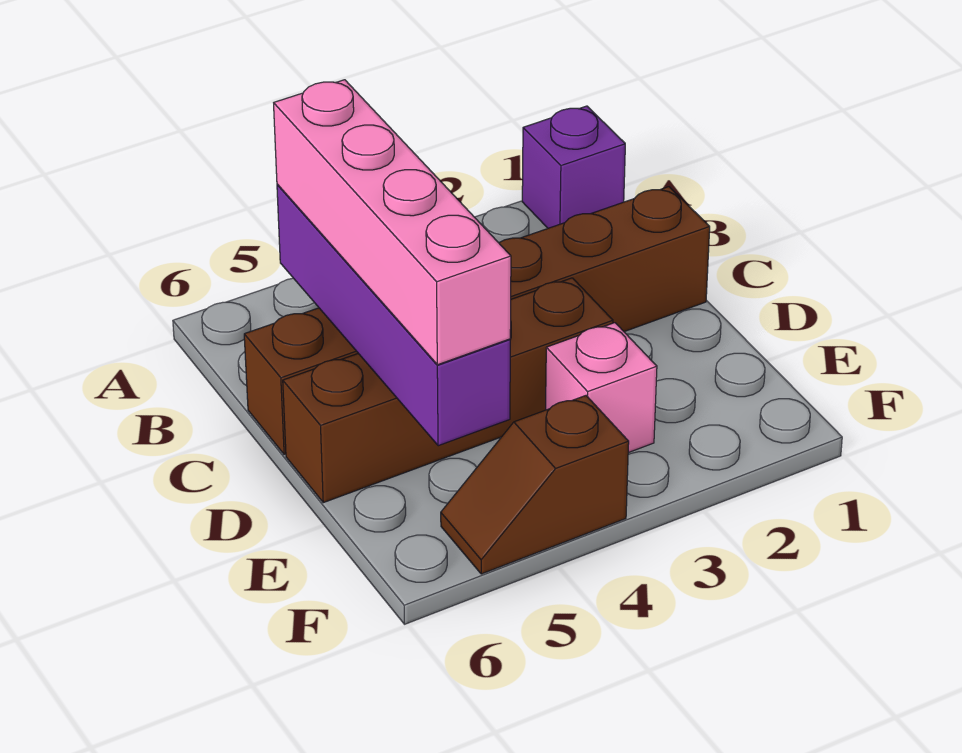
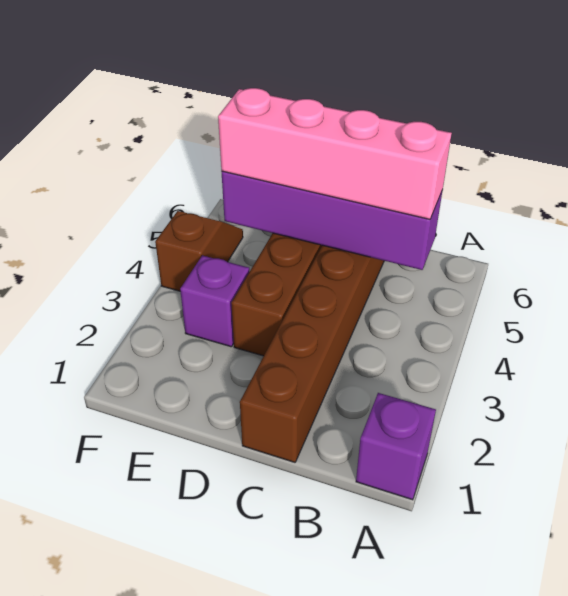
pink brick E3 level 1 -> purple brick E3 level 1

